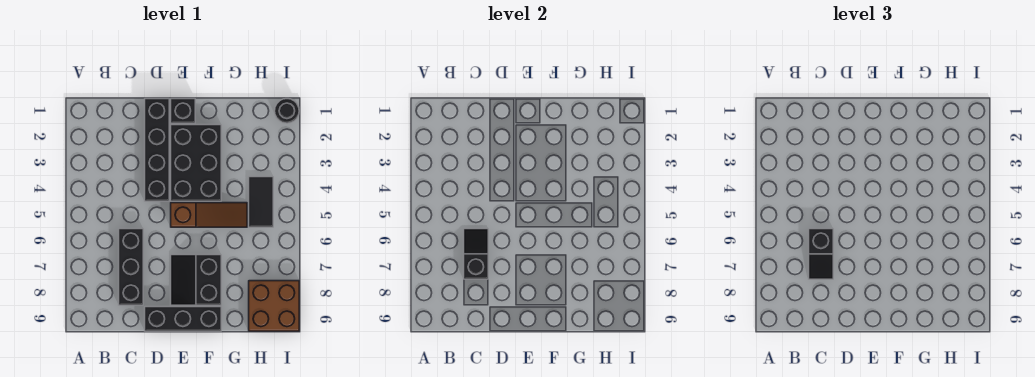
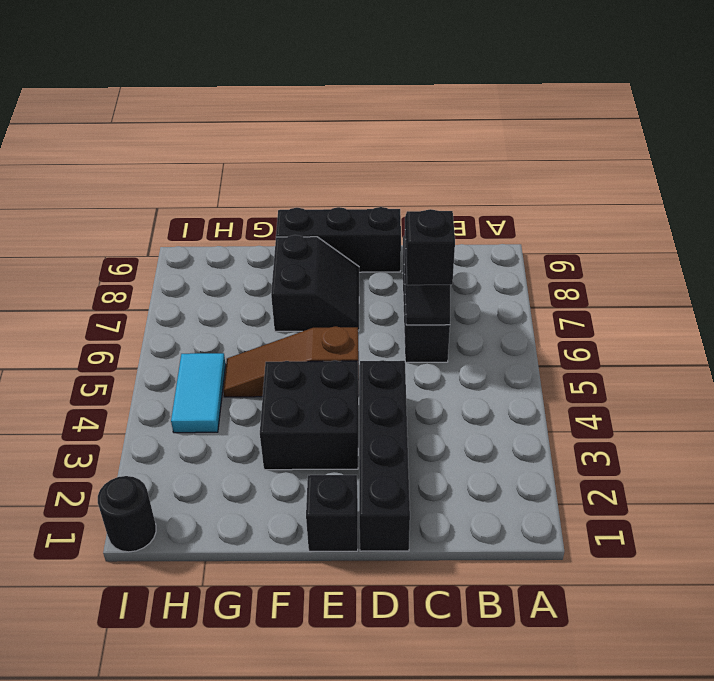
black brick E2:F4 level 1 -> black brick E3:F4 level 1
black tile H4:H5 level 1 -> cyan tile H4:H5 level 1
brown brick H8:I9 level 1 -> none

